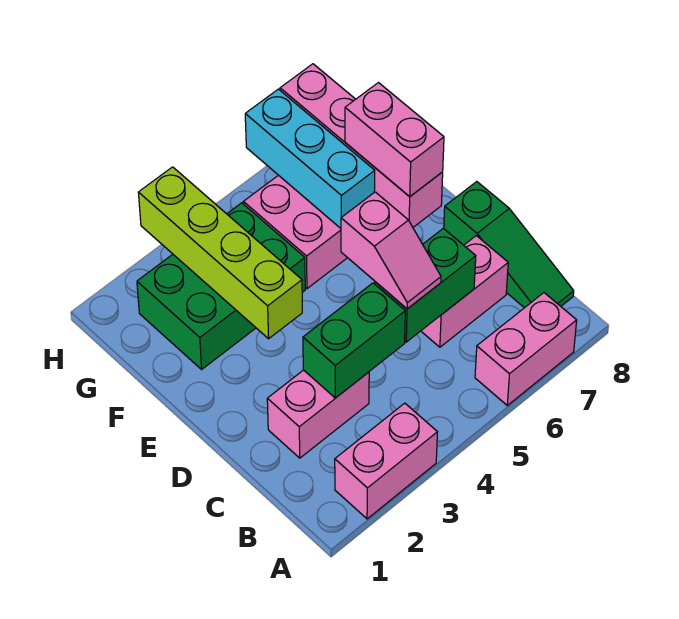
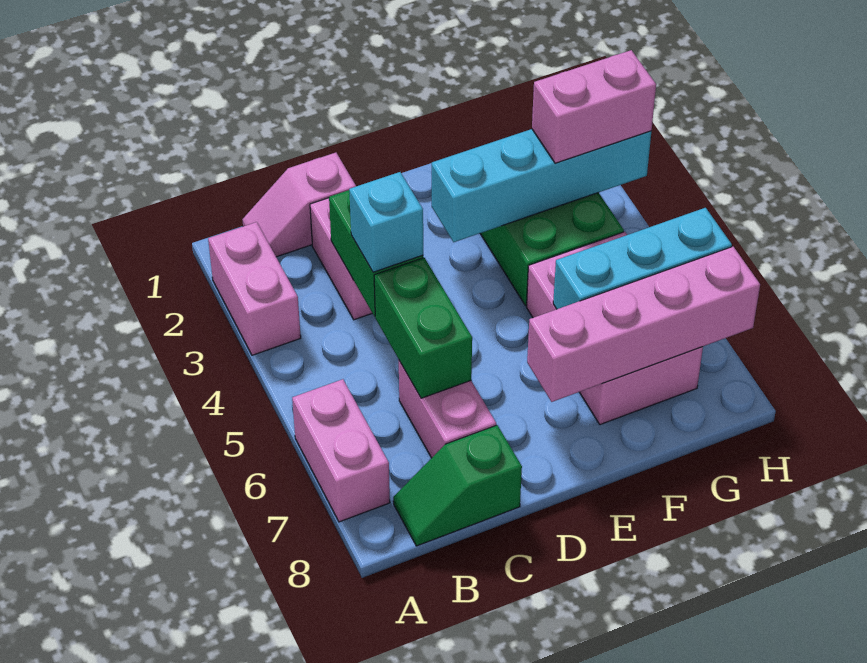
green slope B8:D8 level 1 top D -> green slope B8:C8 level 1 top C
none -> cyan brick C4 level 3
pink slope C5:D5 level 3 top D -> pink slope B1:C1 level 1 top C
lime brick E3:H3 level 2 -> cyan brick E3:H3 level 2
pink brick E7:F7 level 3 -> pink brick G3:H3 level 3

